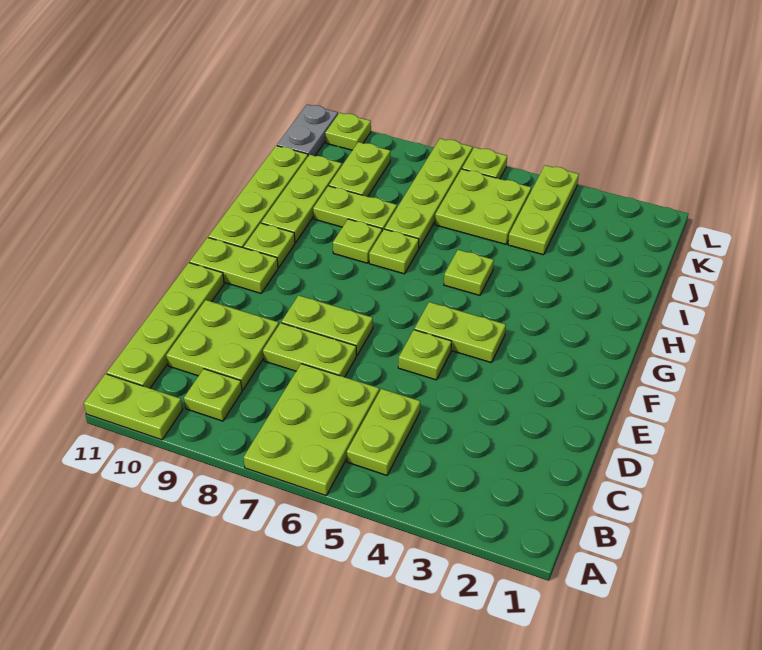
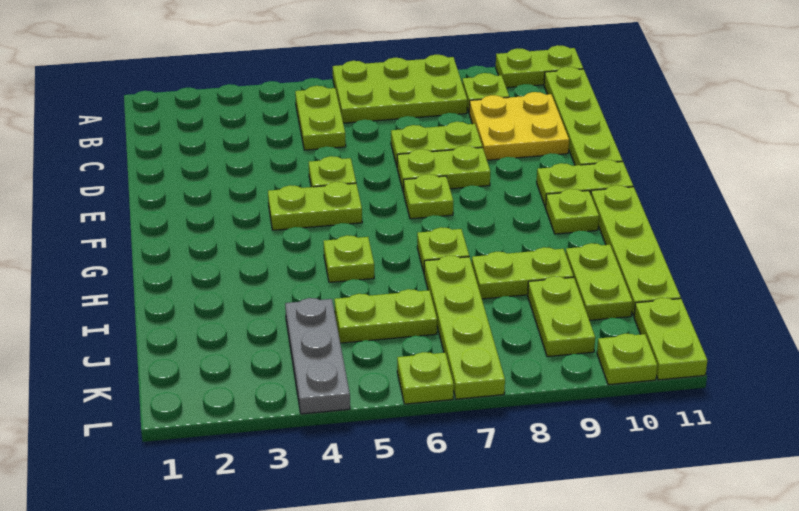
lime plate A6:C7 level 1 -> lime plate A6:B8 level 1
lime plate C9:D10 level 1 -> yellow plate C9:D10 level 1
lime plate H8 level 1 -> lime plate F7 level 1
lime plate H10:J10 level 1 -> lime plate I10:J10 level 1
lime plate J4:L4 level 1 -> grey plate J4:L4 level 1
lime plate J5:K6 level 1 -> lime plate J5:J6 level 1
grey plate K11:L11 level 1 -> lime plate K11:L11 level 1

